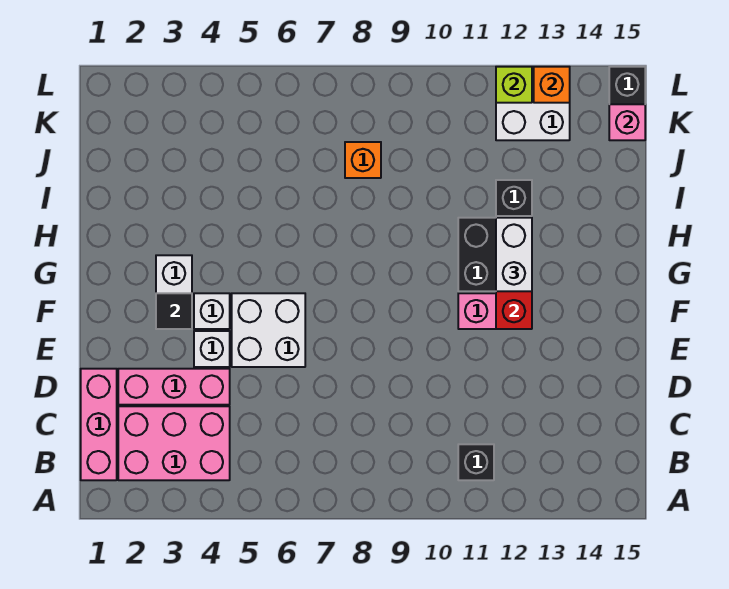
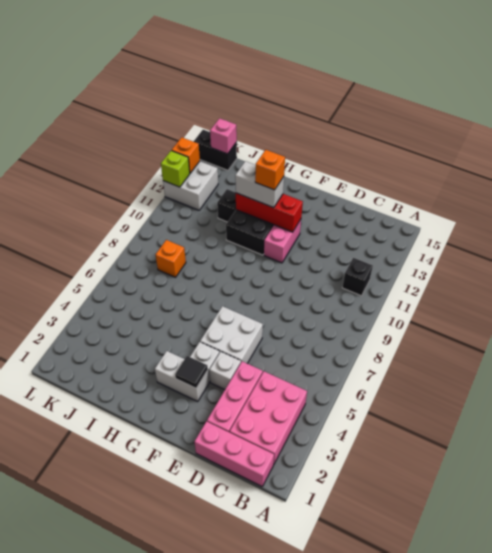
none -> orange brick G12 level 4

